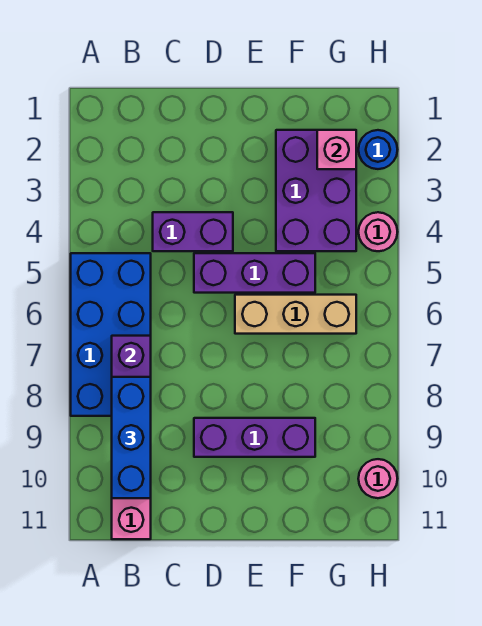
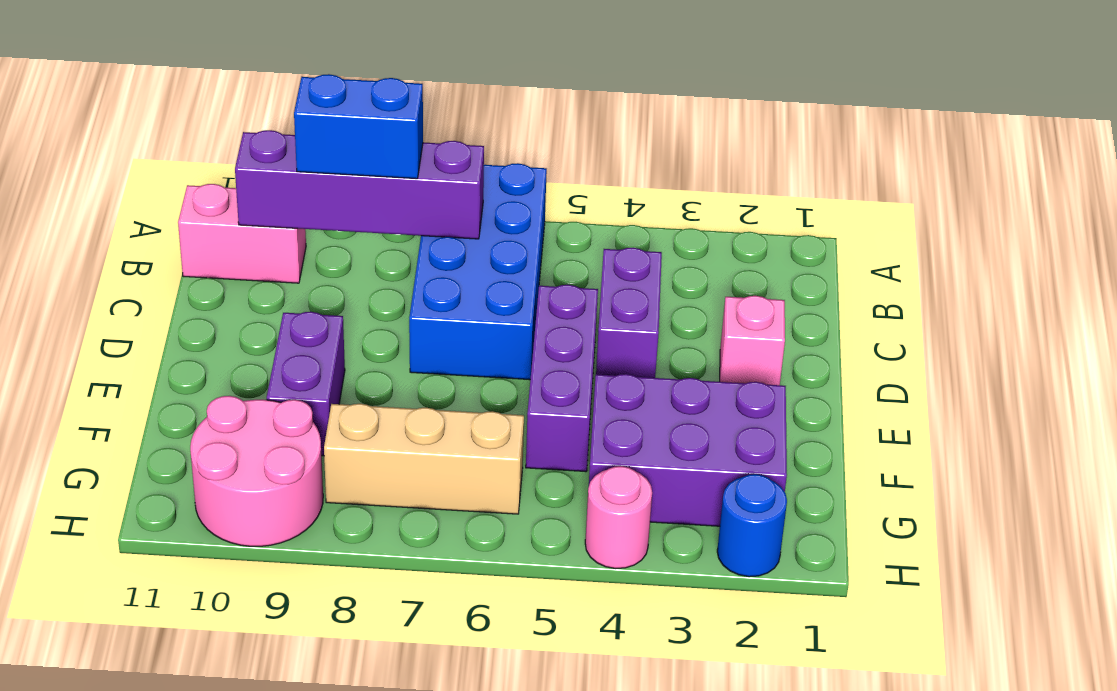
blue brick A5:B8 level 1 -> blue brick A6:D7 level 1
blue brick B8:B10 level 3 -> blue brick B8:B9 level 3
purple brick D9:F9 level 1 -> purple brick E9:F9 level 1
tan brick E6:G6 level 1 -> tan brick G6:G8 level 1
pink brick G2 level 2 -> pink brick D2 level 1
pink round brick H10 level 1 -> pink round brick G9:H10 level 1

